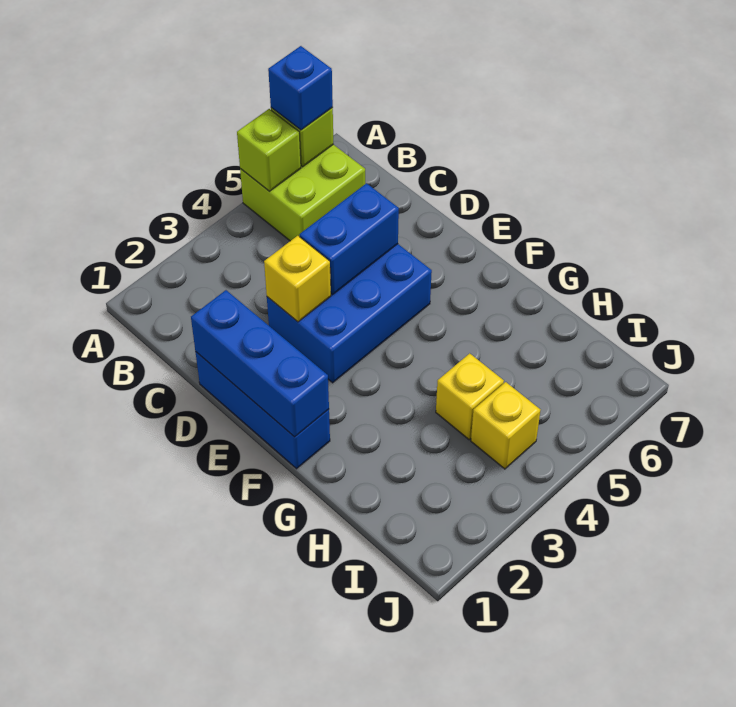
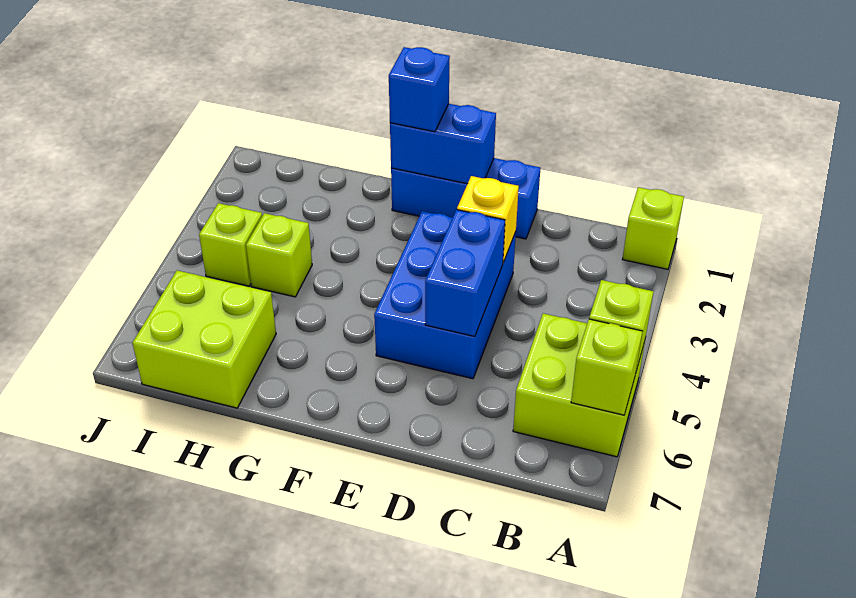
none -> lime brick A1 level 1
blue brick A6 level 3 -> blue brick F1 level 3
blue brick D1:F1 level 2 -> blue brick E1:F1 level 2
yellow brick H4 level 1 -> lime brick H4 level 1
none -> lime brick H6:I7 level 1
yellow brick I4 level 1 -> lime brick I4 level 1

